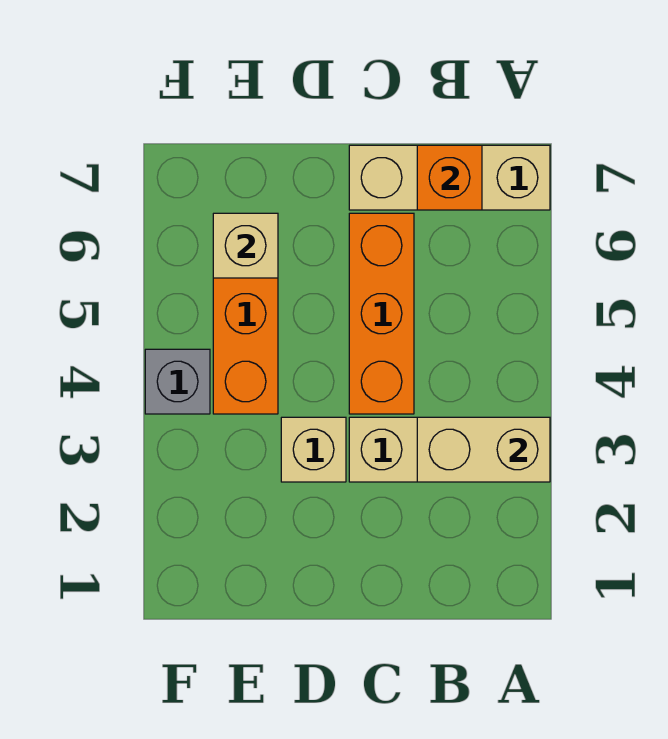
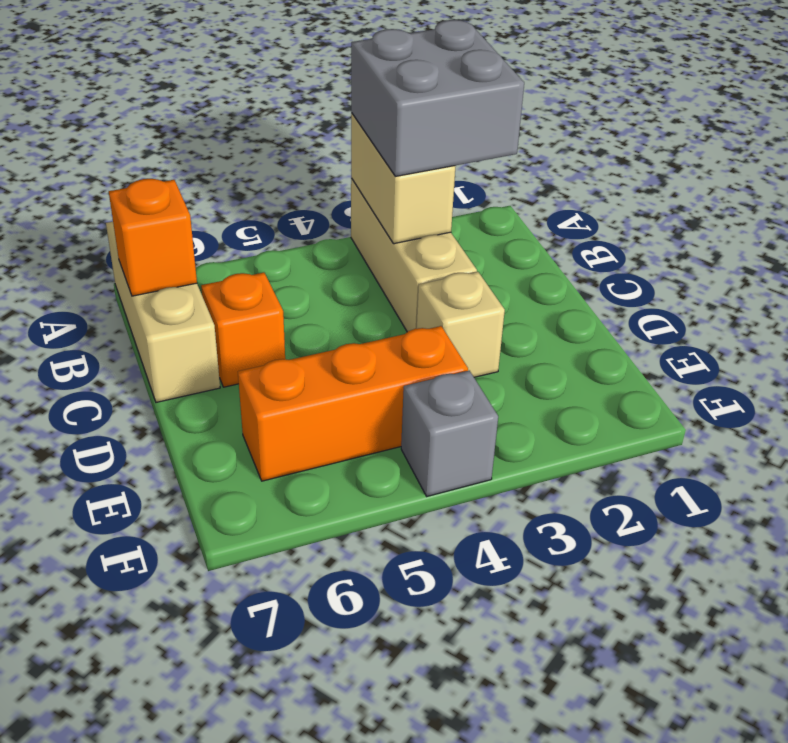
none -> grey brick A2:B3 level 3
orange brick C4:C6 level 1 -> orange brick C6 level 1
tan brick E6 level 2 -> none

